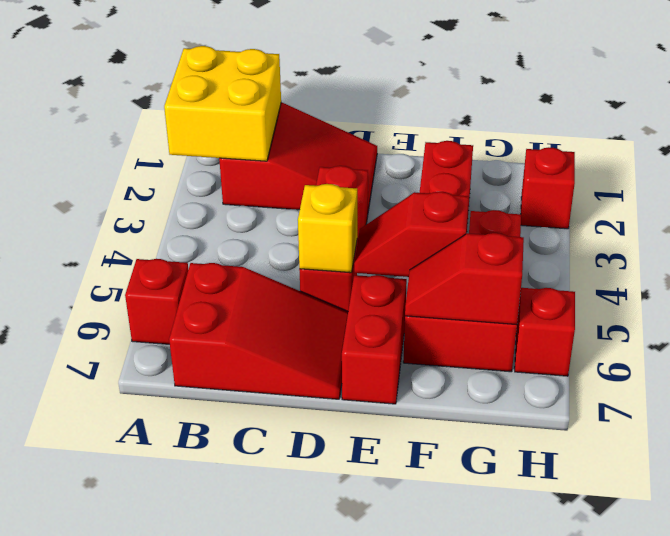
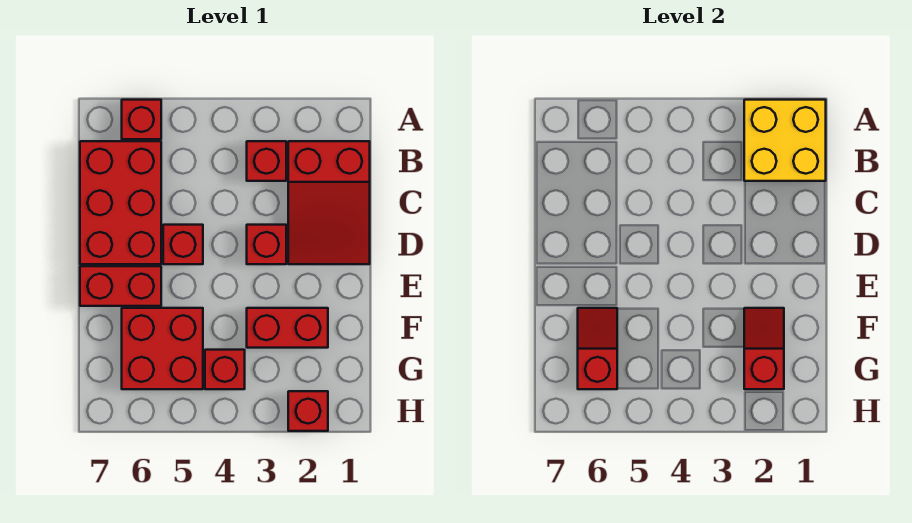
red slope B6:D7 level 1 top B -> red brick B6:D7 level 1
yellow brick D5 level 2 -> none
red slope E5:F5 level 2 top F -> red slope F2:G2 level 2 top G
red brick H6 level 1 -> red brick B3 level 1

